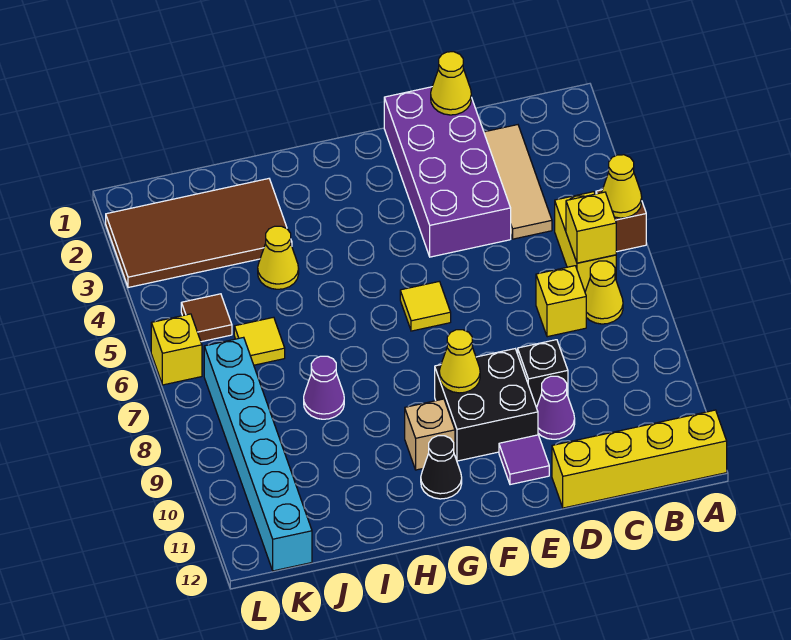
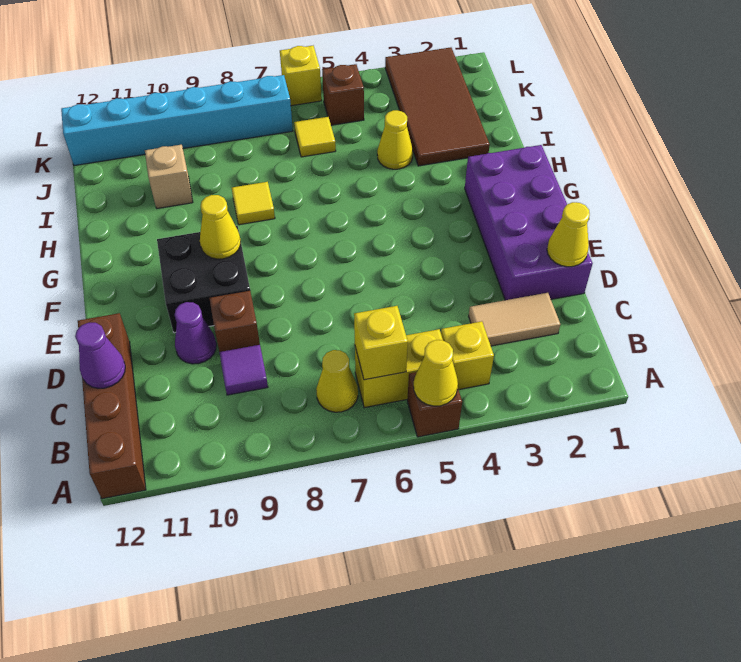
yellow brick A12:D12 level 1 -> brown brick A12:D12 level 1
tan tile C2:C4 level 1 -> tan tile C2:C3 level 1
yellow brick C7 level 1 -> yellow brick B4 level 1
purple brick D1:E4 level 1 -> purple brick D1:G2 level 1
black brick D9 level 1 -> brown brick D9 level 1
purple tile E11 level 1 -> purple tile C9 level 1
yellow tile F6 level 1 -> yellow tile H8 level 1
tan brick G10 level 1 -> tan brick I10 level 1
black cone G11 level 1 -> none
purple cone I8 level 1 -> purple cone C12 level 2
brown tile K5 level 1 -> brown brick K5 level 1

